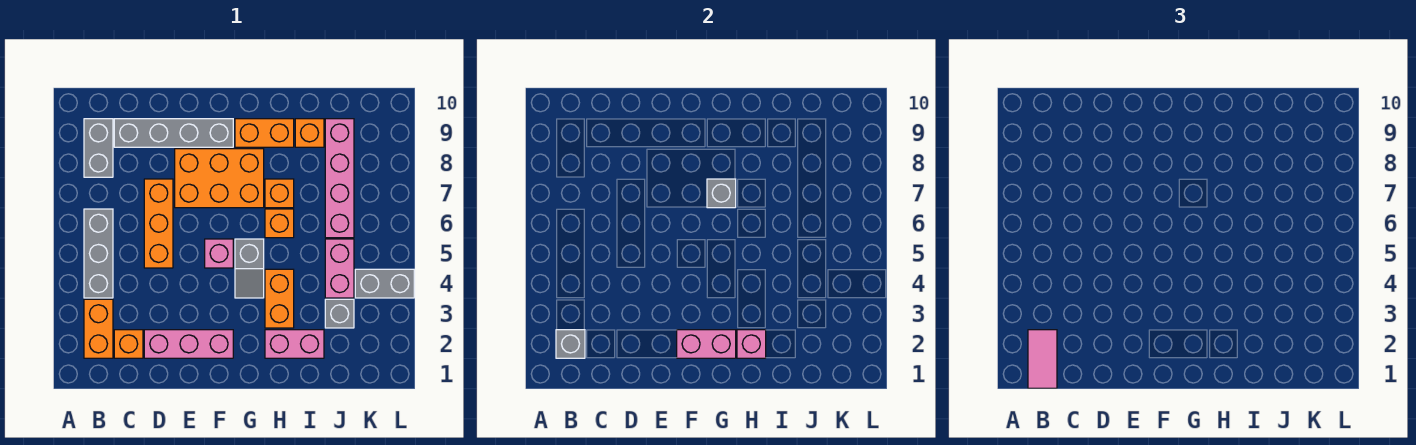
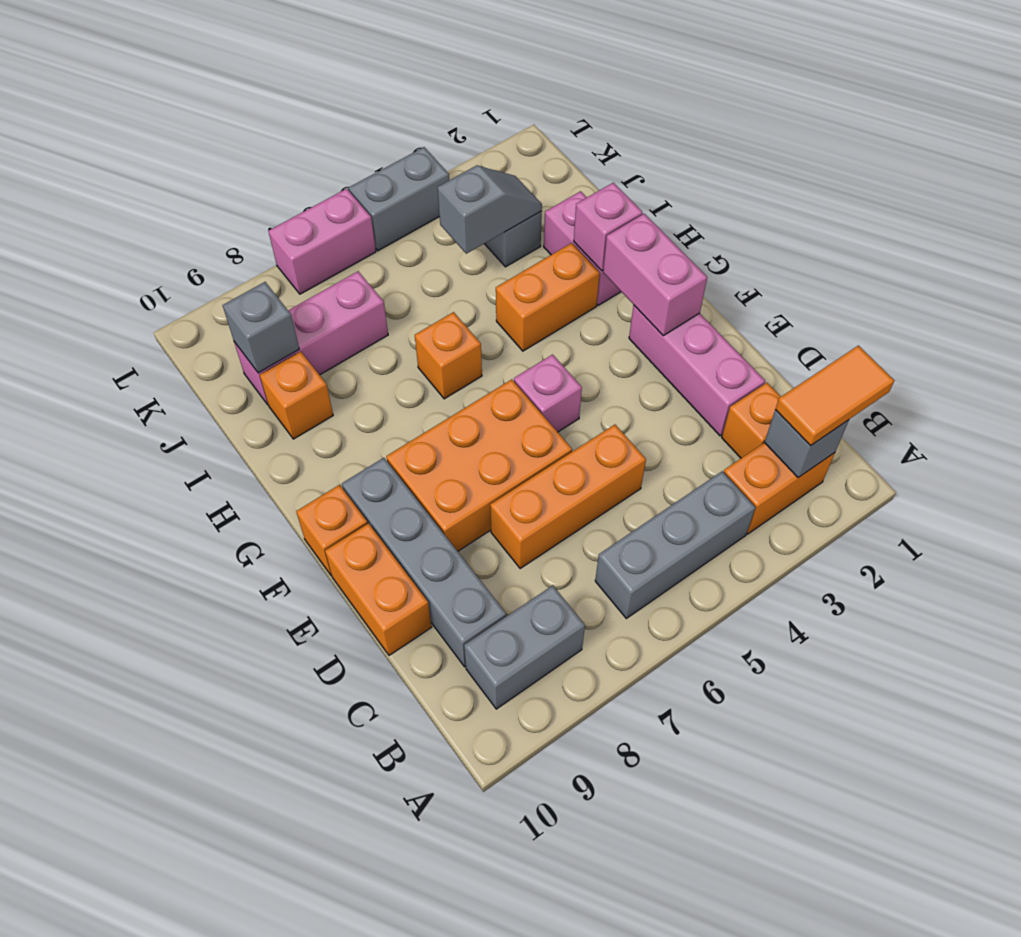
pink tile B1:B2 level 3 -> orange tile B1:B2 level 3
orange brick E7:G8 level 1 -> orange brick E6:F8 level 1
grey slope G4:G5 level 1 top 5 -> grey slope J3:J4 level 2 top 4
grey brick G7 level 2 -> grey brick J9 level 2
orange brick G9:H9 level 1 -> orange brick D10:E10 level 1
orange brick H7 level 1 -> orange brick F10 level 1
pink brick J4:J5 level 1 -> pink brick L6:L7 level 1
pink brick J6:J9 level 1 -> pink brick J7:J9 level 1
grey brick K4:L4 level 1 -> grey brick L4:L5 level 1

